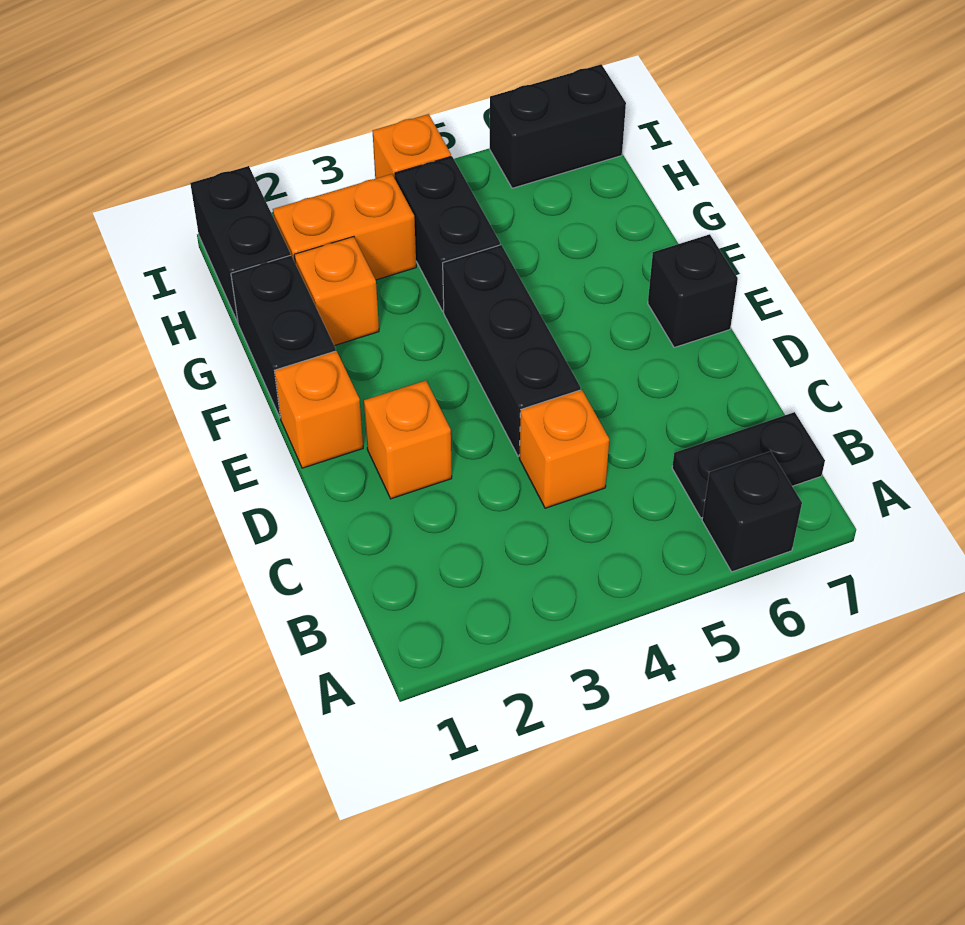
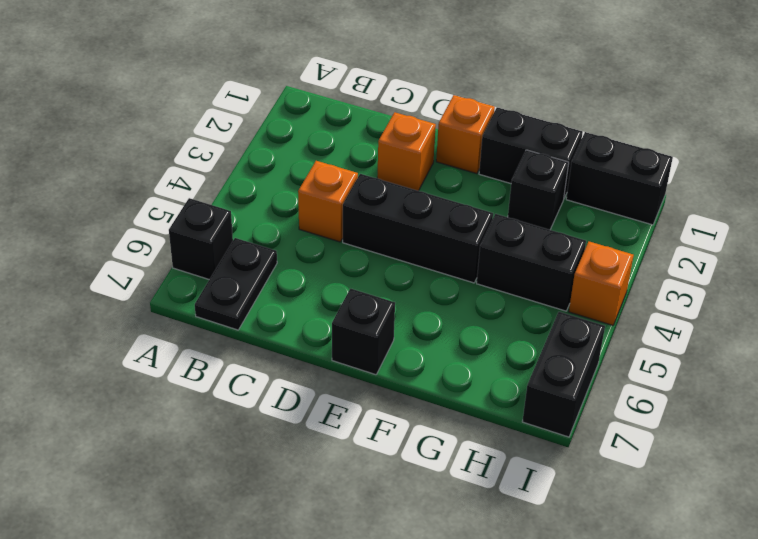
orange brick G2 level 1 -> black brick G2 level 1
orange brick H2:H3 level 1 -> none

